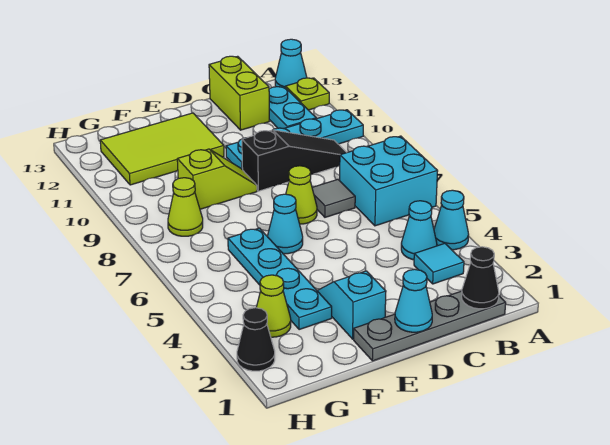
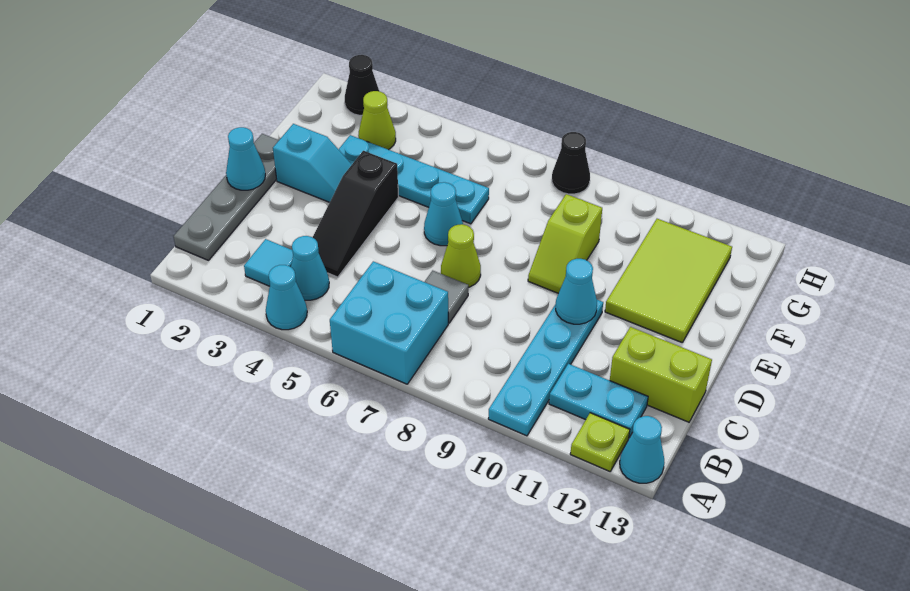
black cone B1 level 2 -> black cone H8 level 1
black slope B9:D9 level 1 top D -> black slope C4:E4 level 1 top E
none -> cyan cone D10 level 2
lime cone G8 level 1 -> none

